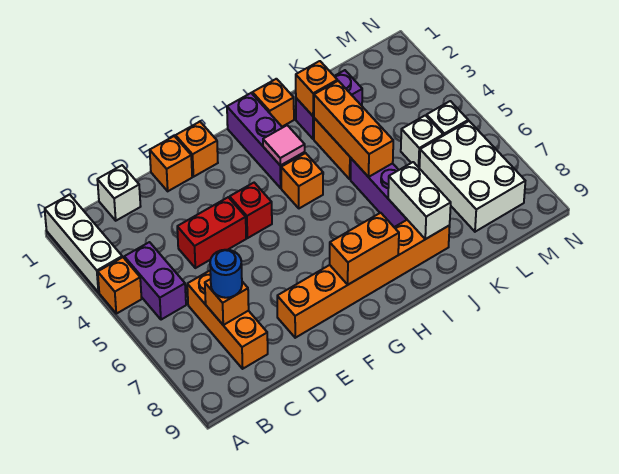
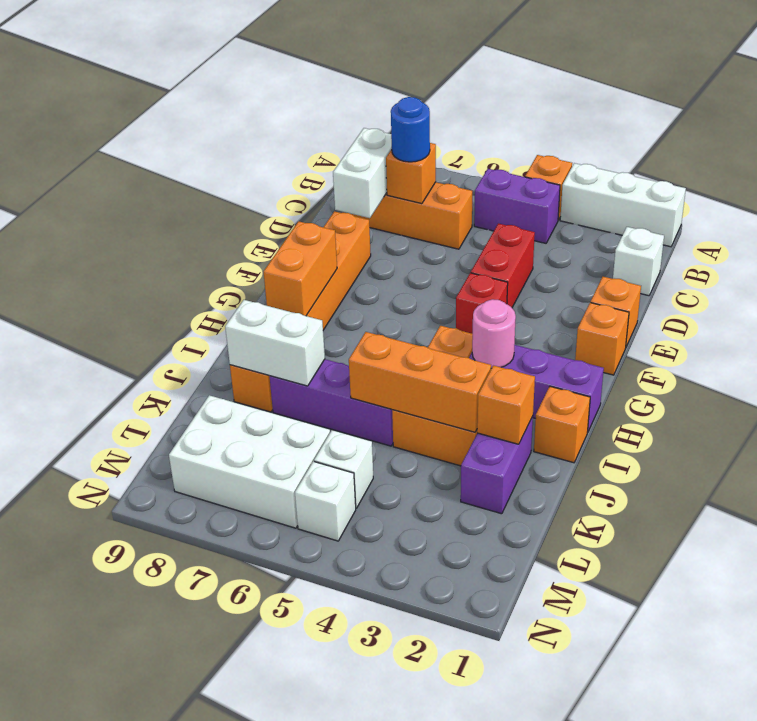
none -> white brick C8:D8 level 2
pink tile H3 level 2 -> pink round brick H3 level 2

